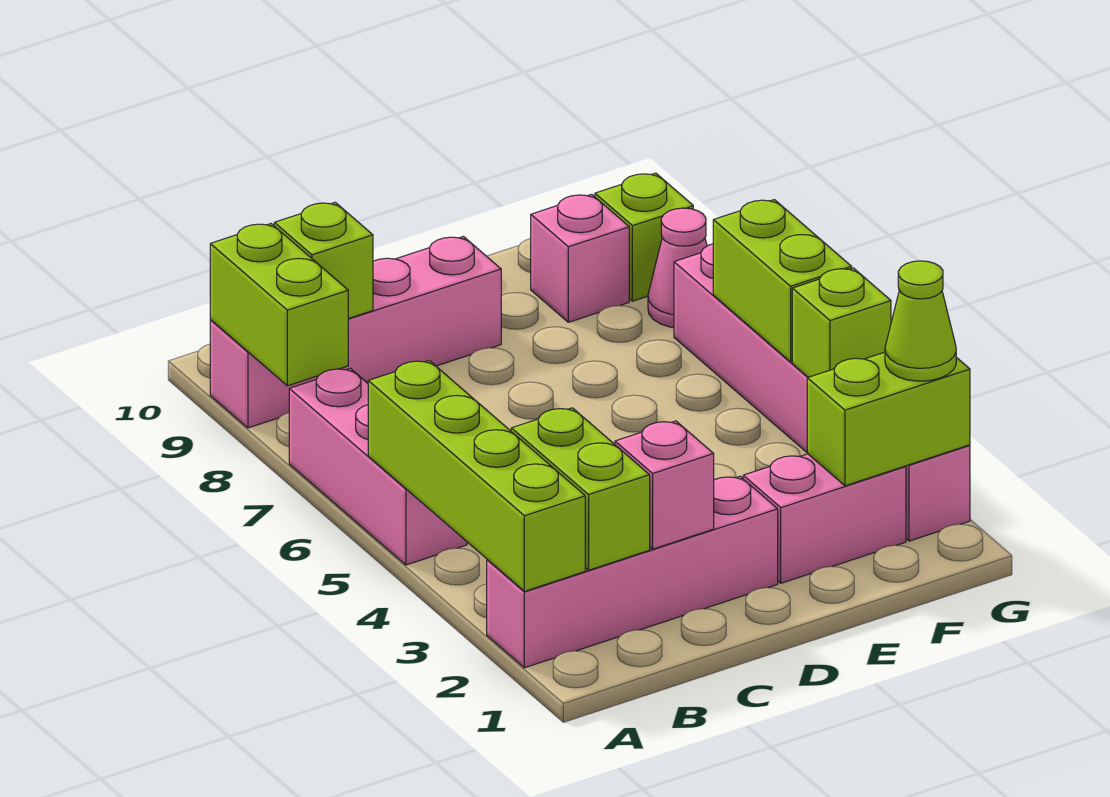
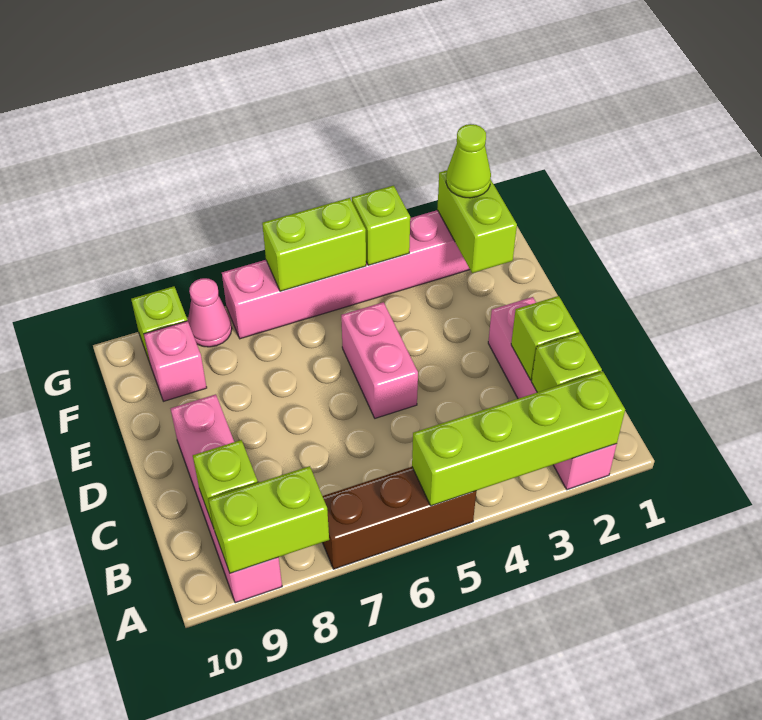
pink brick A5:A7 level 1 -> brown brick A5:A7 level 1
lime brick B2:B3 level 2 -> lime brick B2 level 2
pink brick C2 level 2 -> lime brick C2 level 2
pink brick E2:F2 level 1 -> pink brick D5:E5 level 1

